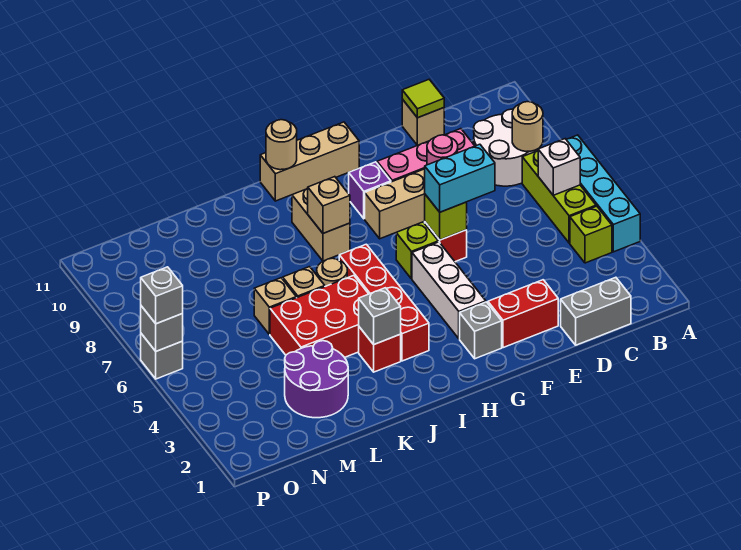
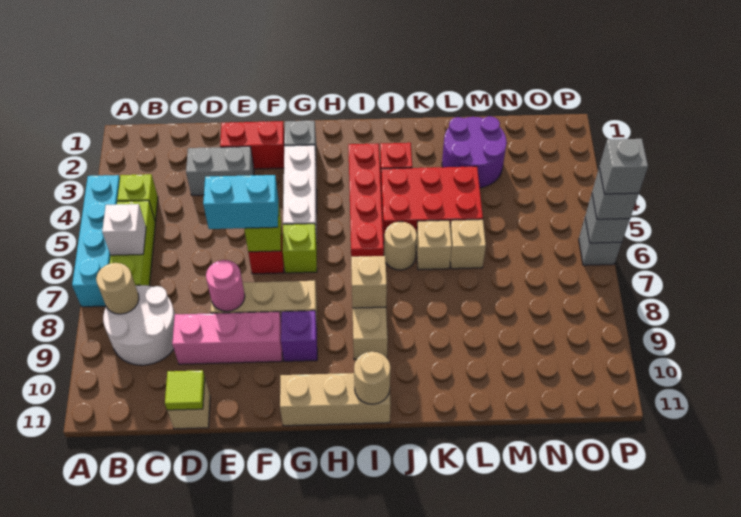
grey brick C1:D1 level 1 -> grey brick D3:E3 level 1
grey brick J3 level 2 -> grey brick P6 level 4

